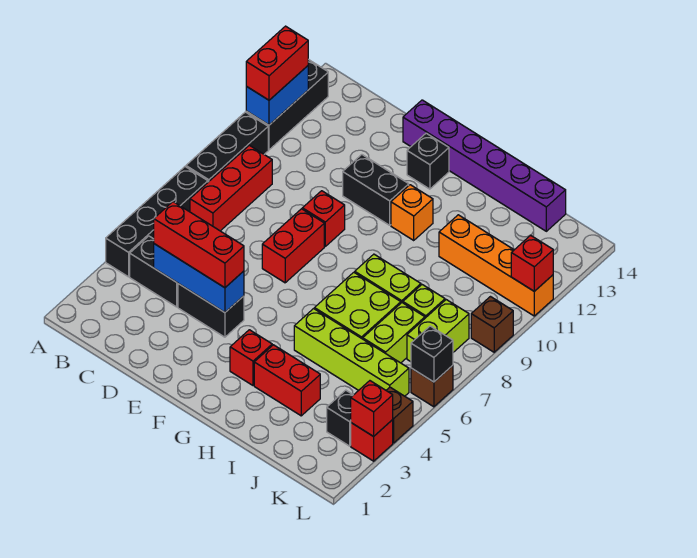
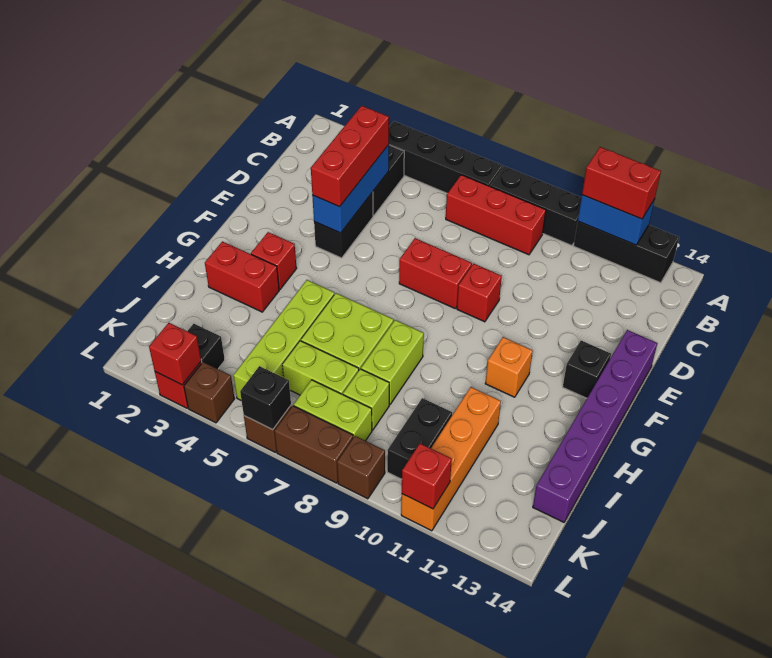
black brick E11:F11 level 1 -> black brick J10:K10 level 1
red brick H3:I3 level 1 -> red brick H2:H3 level 1
none -> brown brick L7:L8 level 1

